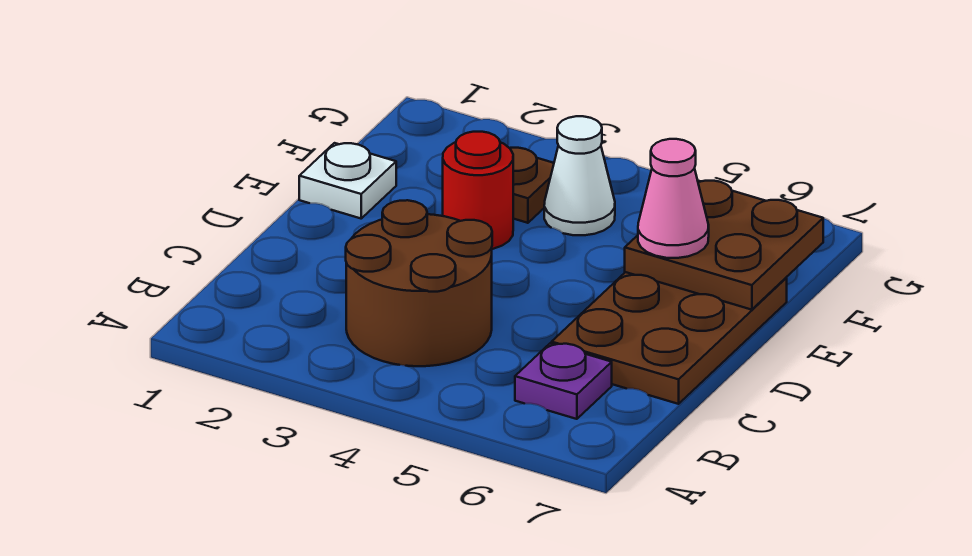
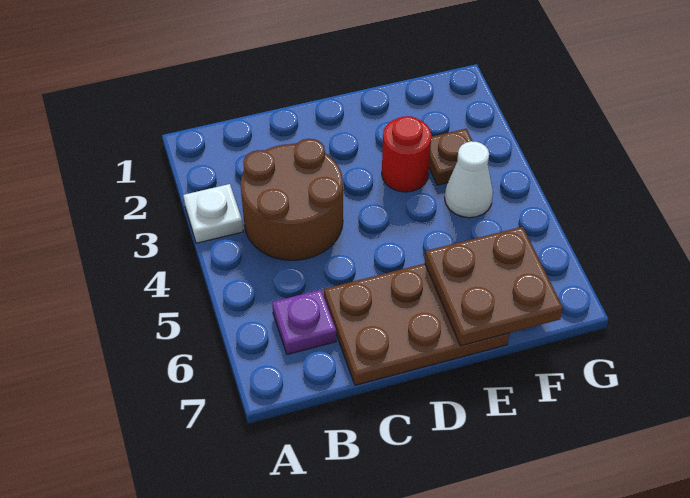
white plate E1 level 1 -> white plate A3 level 1
pink cone E6 level 3 -> none

